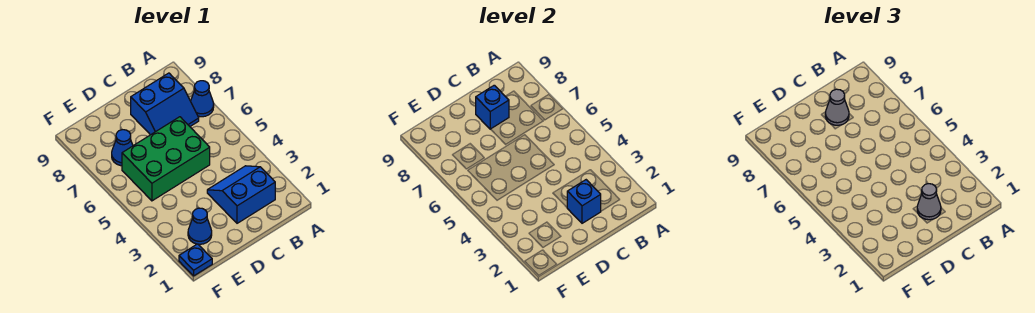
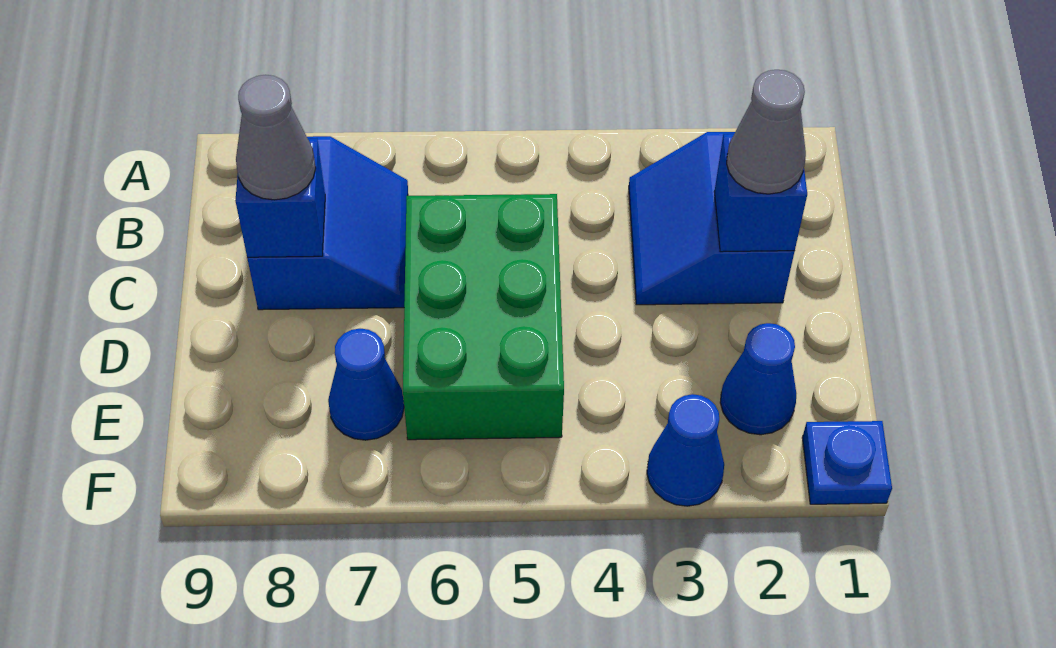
blue cone A7 level 1 -> blue cone F3 level 1

